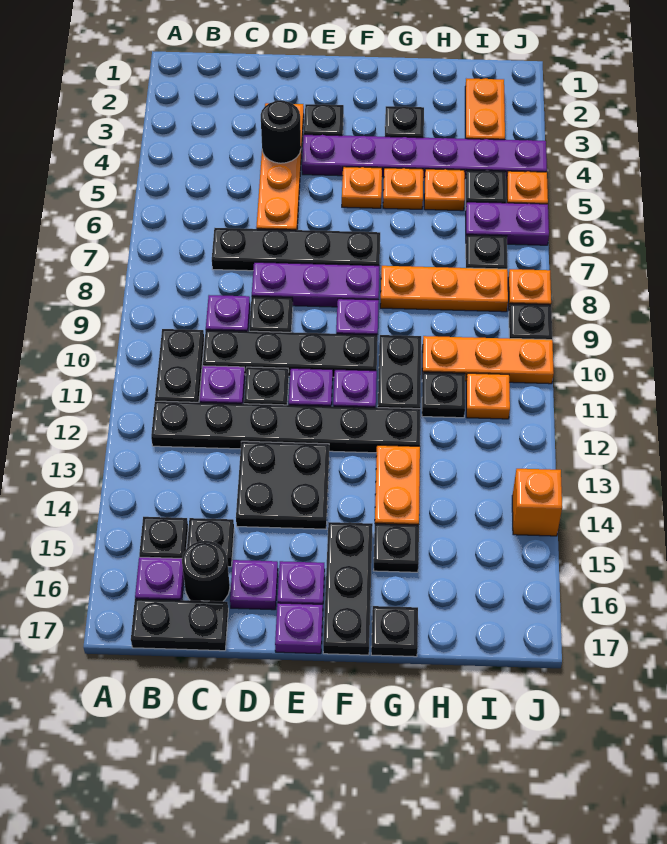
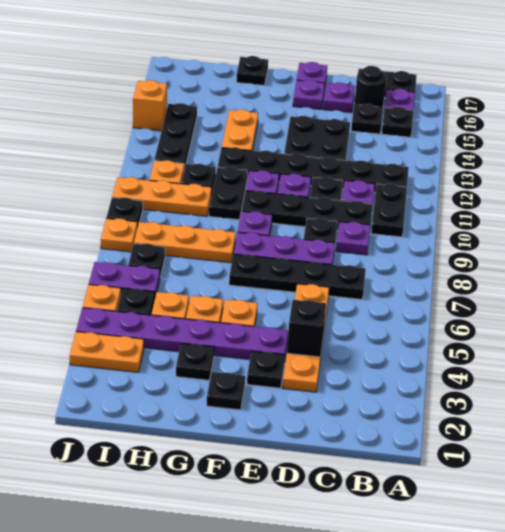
black round brick D4 level 2 -> black brick D4 level 2
black plate F15:F17 level 1 -> black plate I12:I14 level 1
black plate G15 level 1 -> black plate F2 level 1
orange plate I2:I3 level 1 -> orange plate I3:J3 level 1

